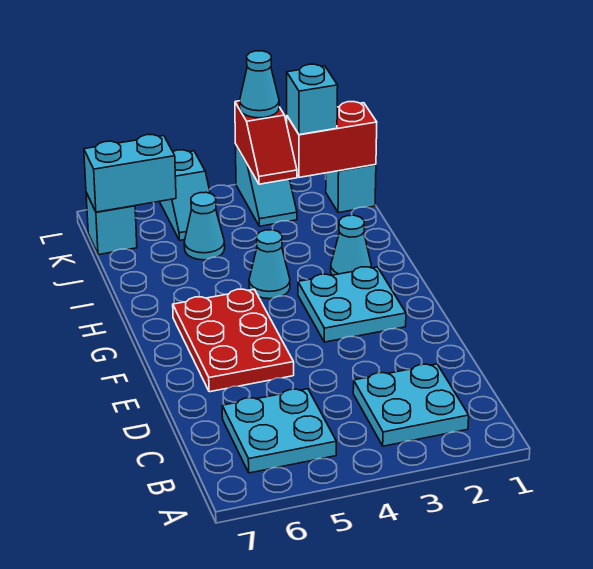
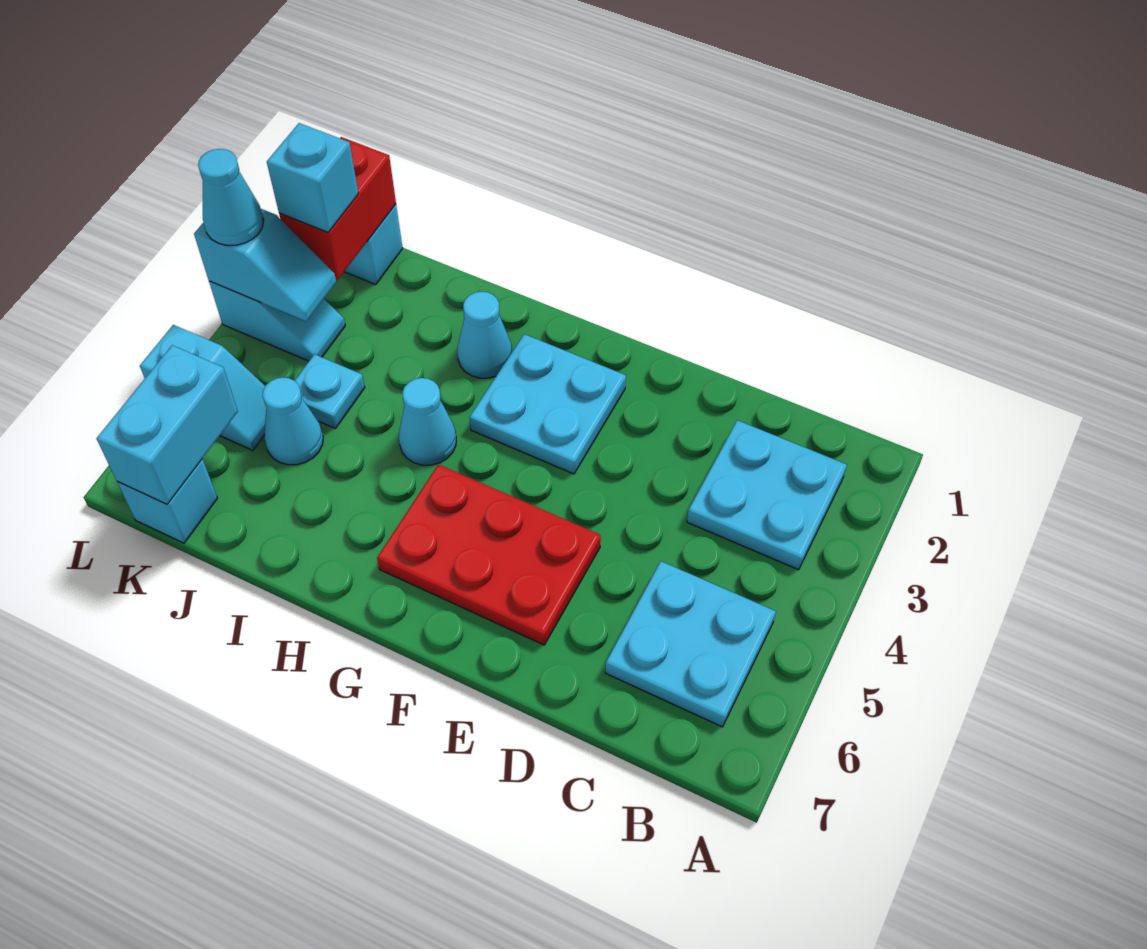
none -> cyan plate J4 level 1
red slope K3:L3 level 2 top L -> cyan slope K3:L3 level 2 top L

